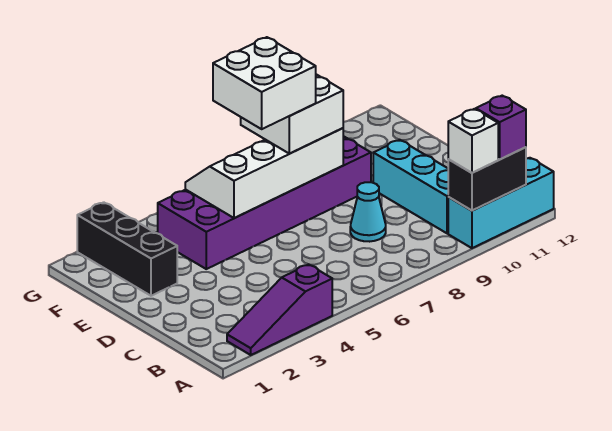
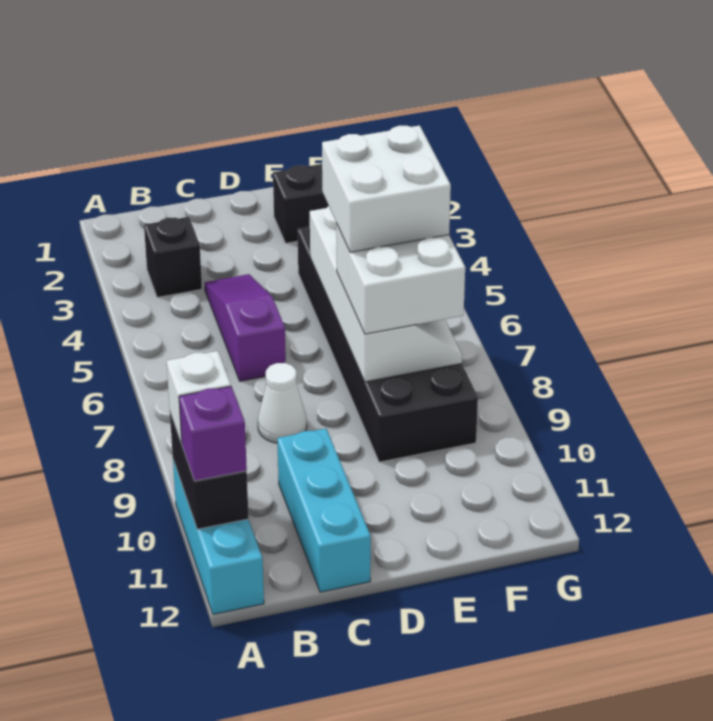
purple slope A2:A4 level 1 top 4 -> purple slope C4:C6 level 1 top 6
none -> black brick B3 level 1
cyan brick B10:D10 level 1 -> cyan brick C10:C12 level 1
cyan cone C8 level 1 -> white cone C8 level 1
purple brick E4:F9 level 1 -> black brick E4:F9 level 1

